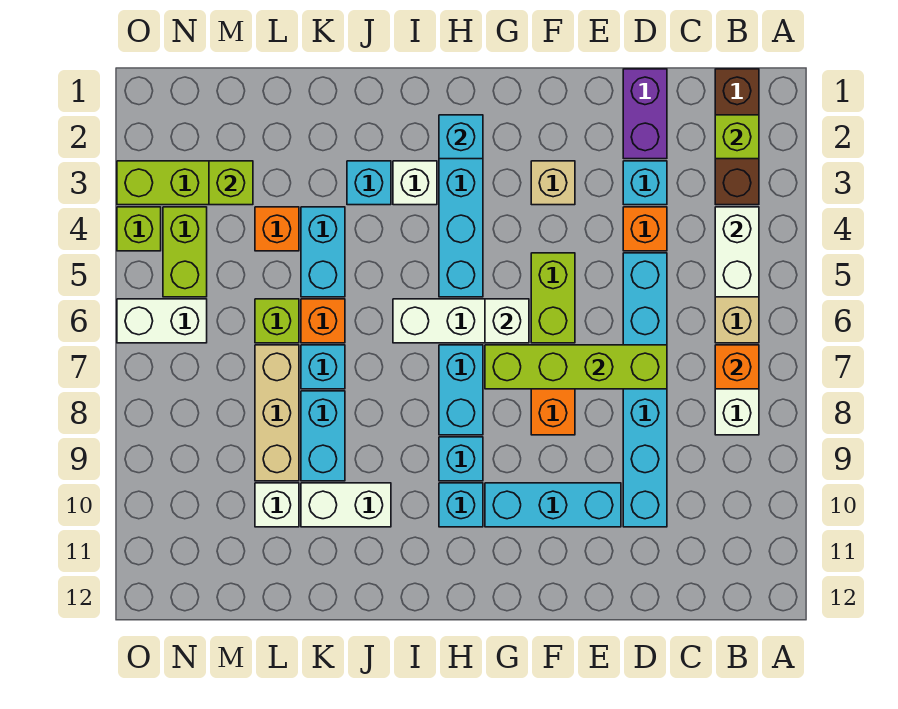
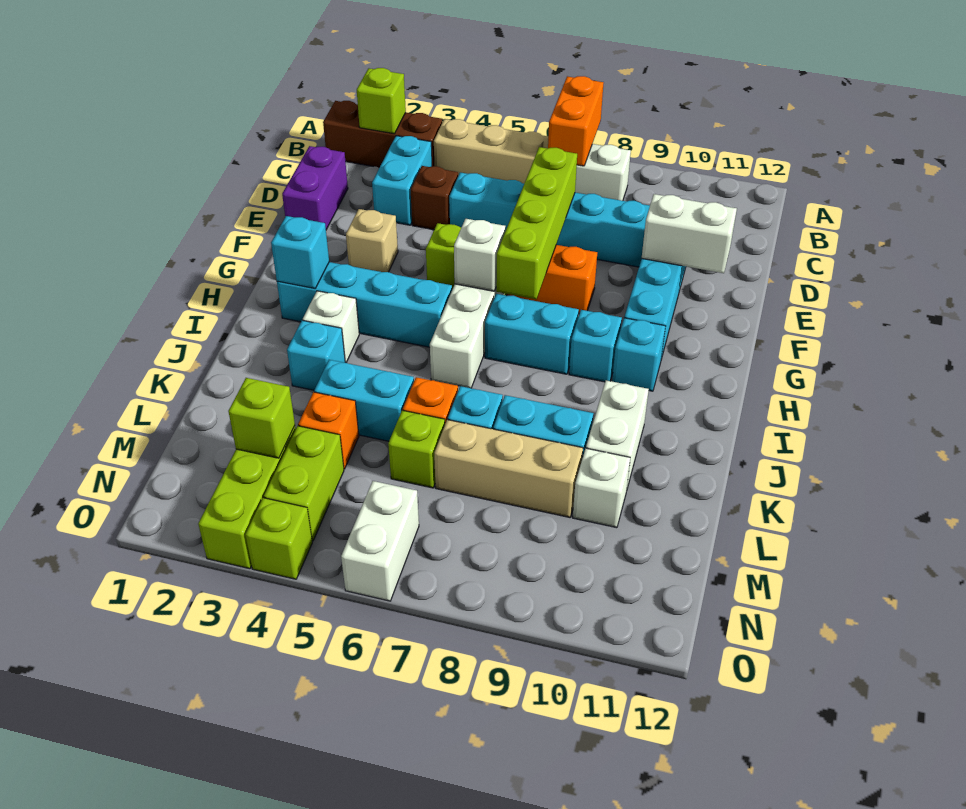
white brick B4:B5 level 2 -> white brick E10:E11 level 2
orange brick B7 level 2 -> orange brick A7:B7 level 2
purple brick D1:D2 level 1 -> purple brick D1:E1 level 1
cyan brick D3 level 1 -> cyan brick C3:D3 level 1
orange brick D4 level 1 -> brown brick D4 level 1
lime brick N4:N5 level 1 -> lime brick M4:N4 level 1

